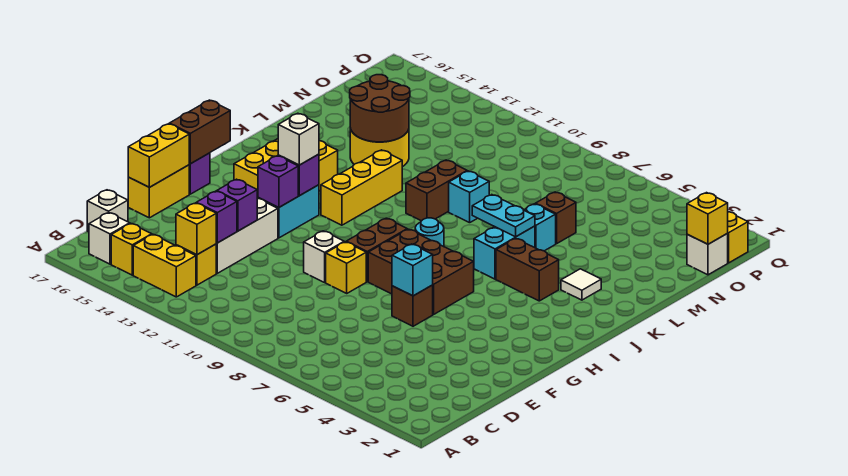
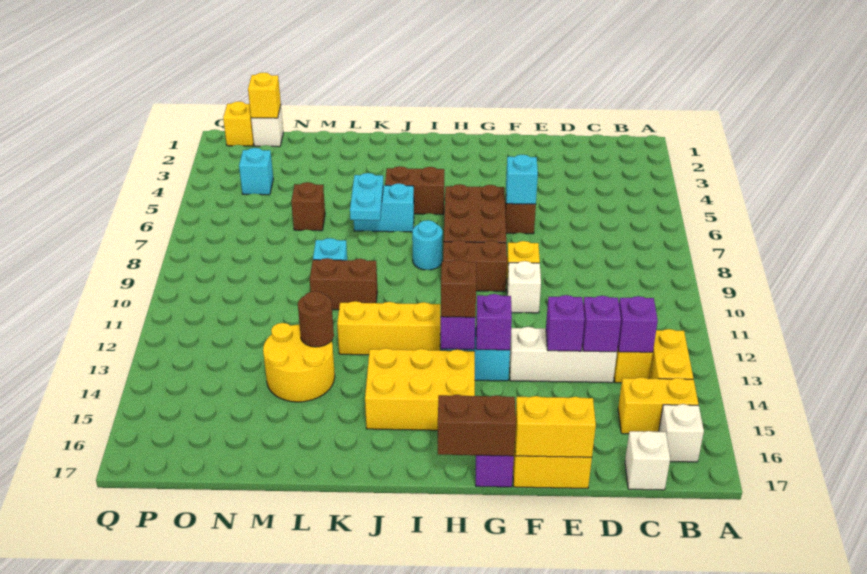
yellow brick B15 level 1 -> yellow brick B15:C15 level 1
yellow brick C13 level 2 -> purple brick C13 level 2
white brick H13 level 3 -> brown brick H13 level 3
brown brick J4:J5 level 1 -> brown brick I5:J5 level 1
white tile K3 level 1 -> none
cyan brick L6 level 1 -> cyan brick O4 level 1
brown round brick L13:M14 level 2 -> brown round brick L13 level 2

